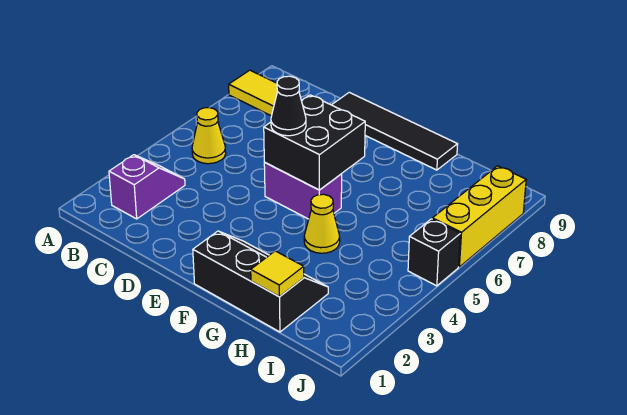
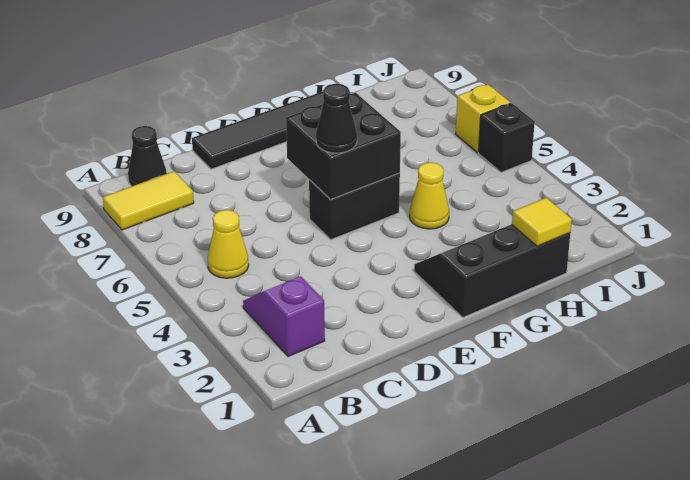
none -> black cone B9 level 1
purple brick E5:F5 level 1 -> black brick E5:F5 level 1
yellow brick J6:J8 level 1 -> yellow brick J6 level 1

